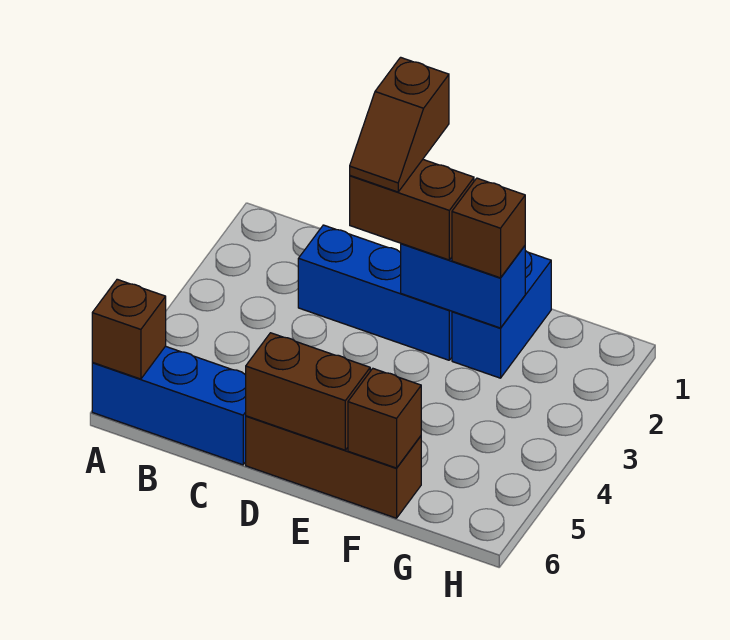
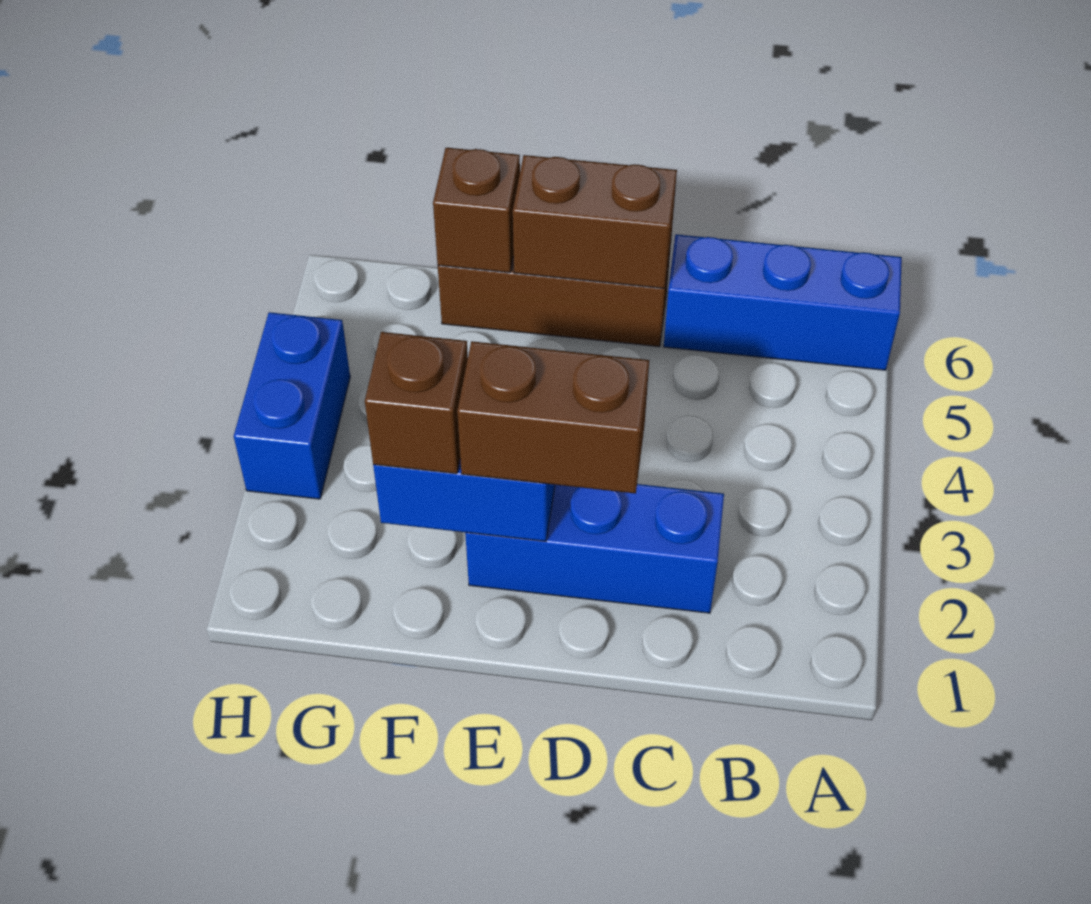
brown brick A6 level 2 -> none
brown slope D1:D2 level 4 top 1 -> none
blue brick F1:F2 level 1 -> blue brick H3:H4 level 1

